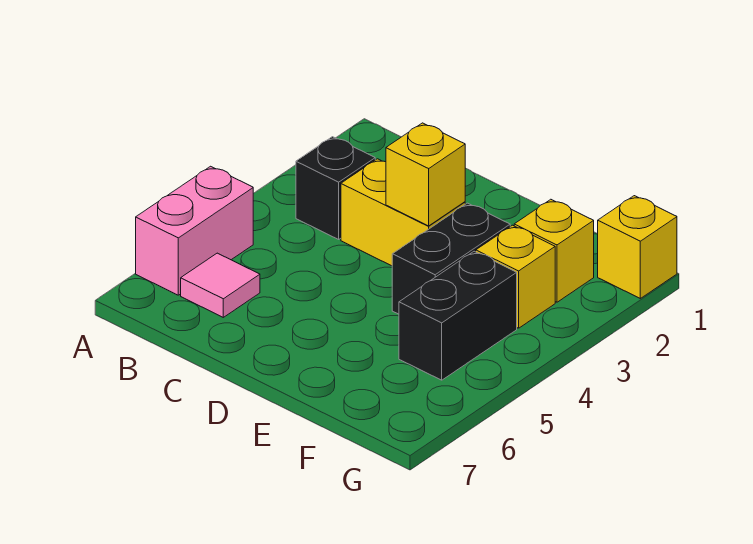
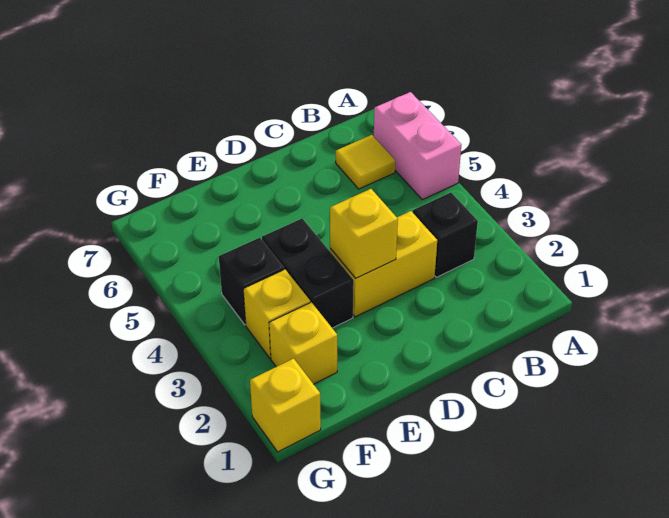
pink tile B6 level 1 -> yellow tile B6 level 1
black brick F4:F5 level 1 -> black brick F4 level 1

